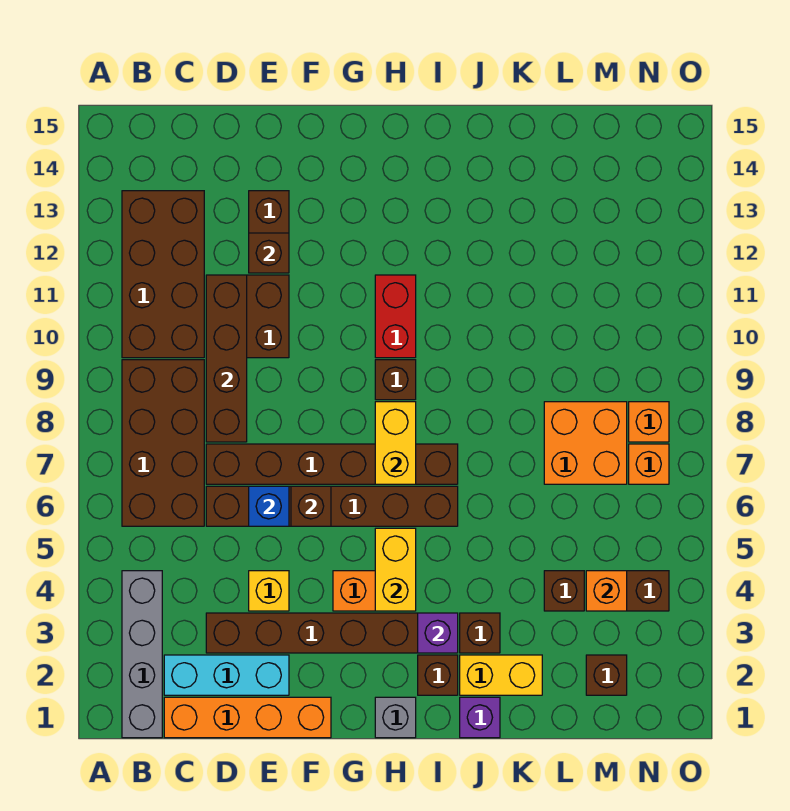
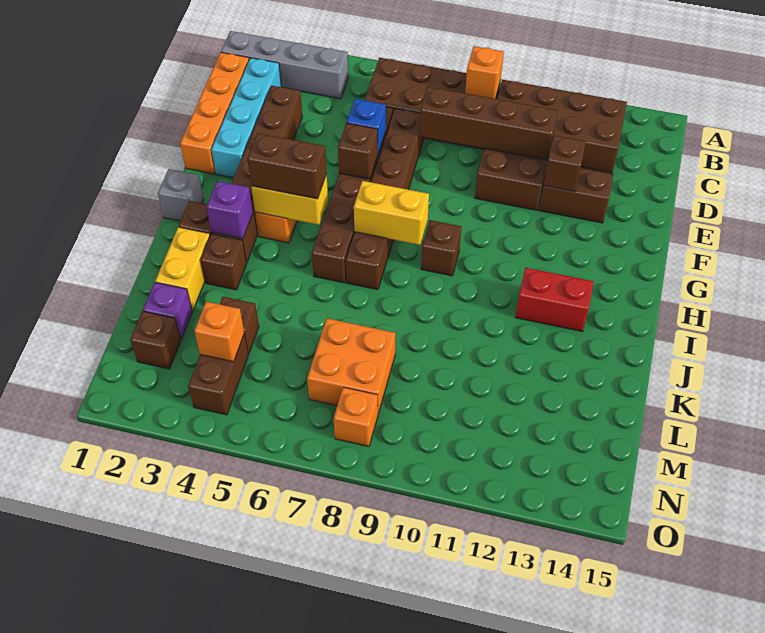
cyan brick C2:E2 level 1 -> cyan brick C2:F2 level 1
yellow brick E4 level 1 -> none
none -> brown brick H4:H5 level 3
red brick H10:H11 level 1 -> red brick I12:I13 level 1
purple brick J1 level 1 -> purple brick L2 level 1
orange brick N7 level 1 -> orange brick B9 level 2

